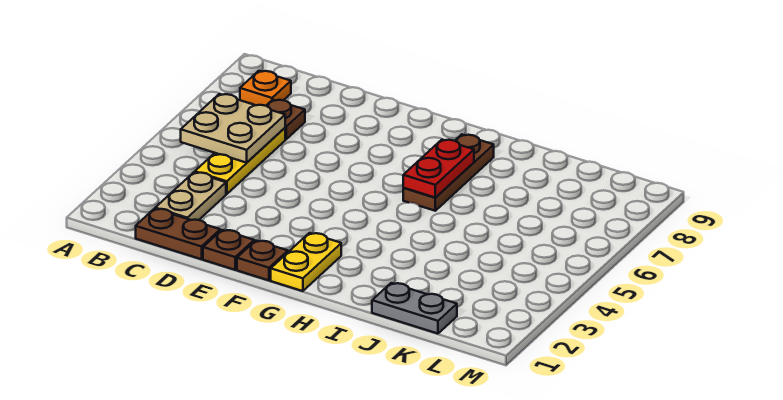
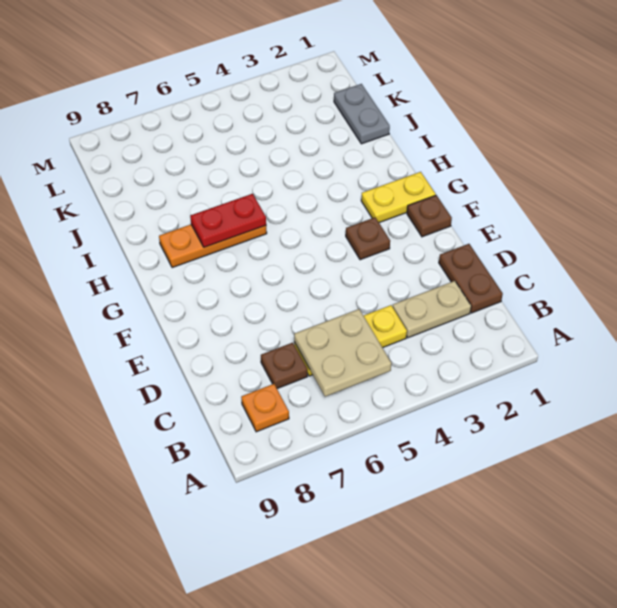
brown plate E1 level 1 -> brown plate F3 level 1
brown plate H6:H8 level 1 -> orange plate H6:H8 level 1

